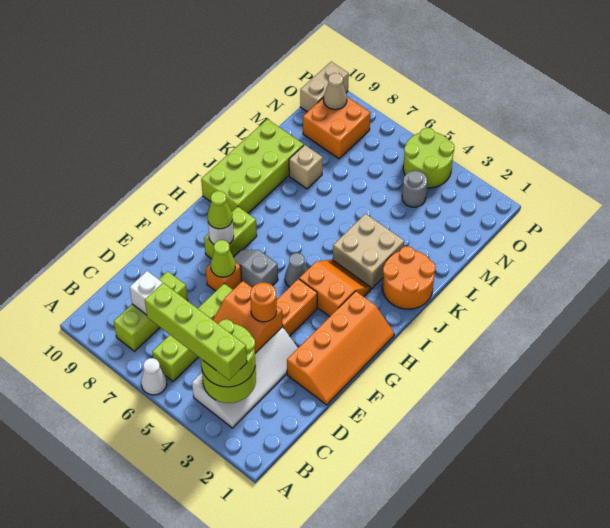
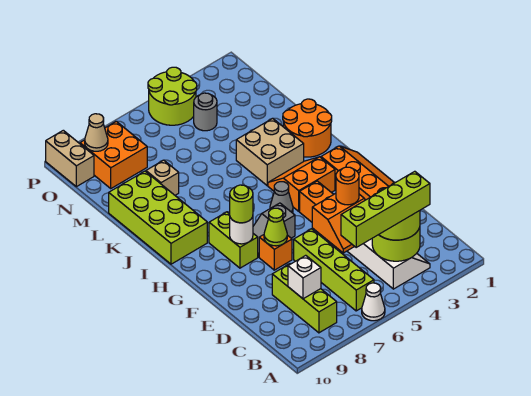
lime cone G8 level 3 -> lime round brick G8 level 3

